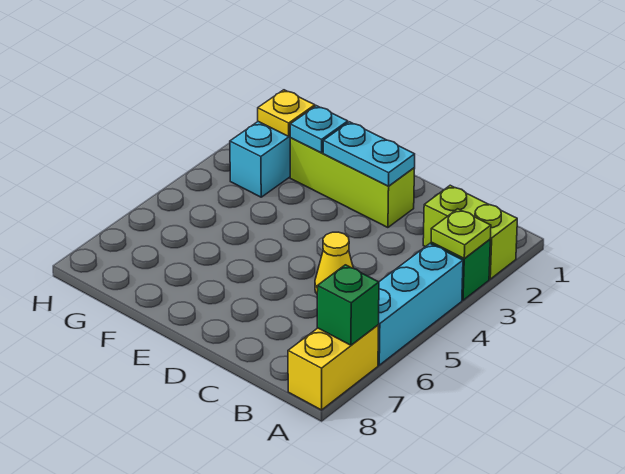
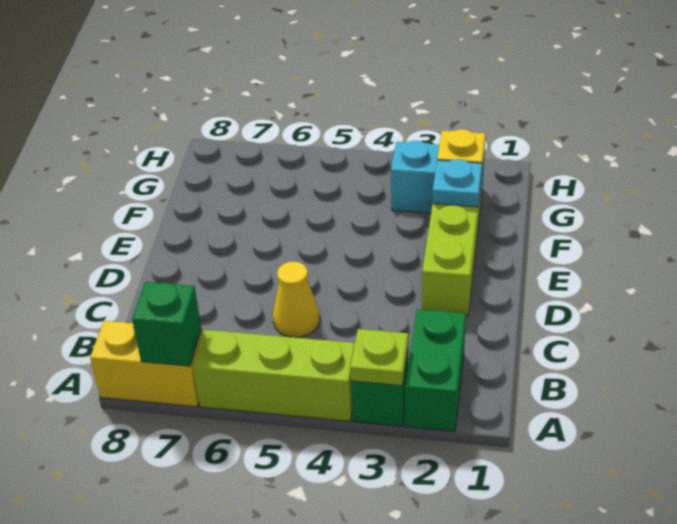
lime brick A2:B2 level 1 -> green brick A2:B2 level 1
cyan brick A4:A6 level 1 -> lime brick A4:A6 level 1
cyan plate D2:E2 level 2 -> none

